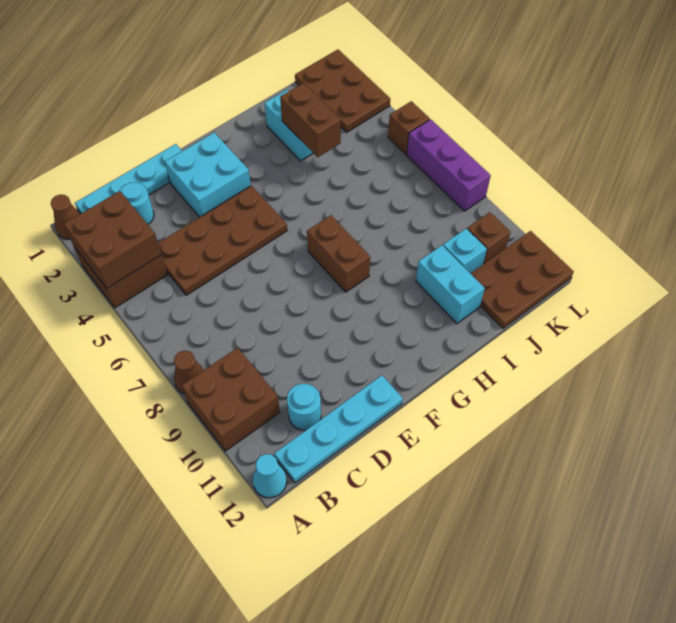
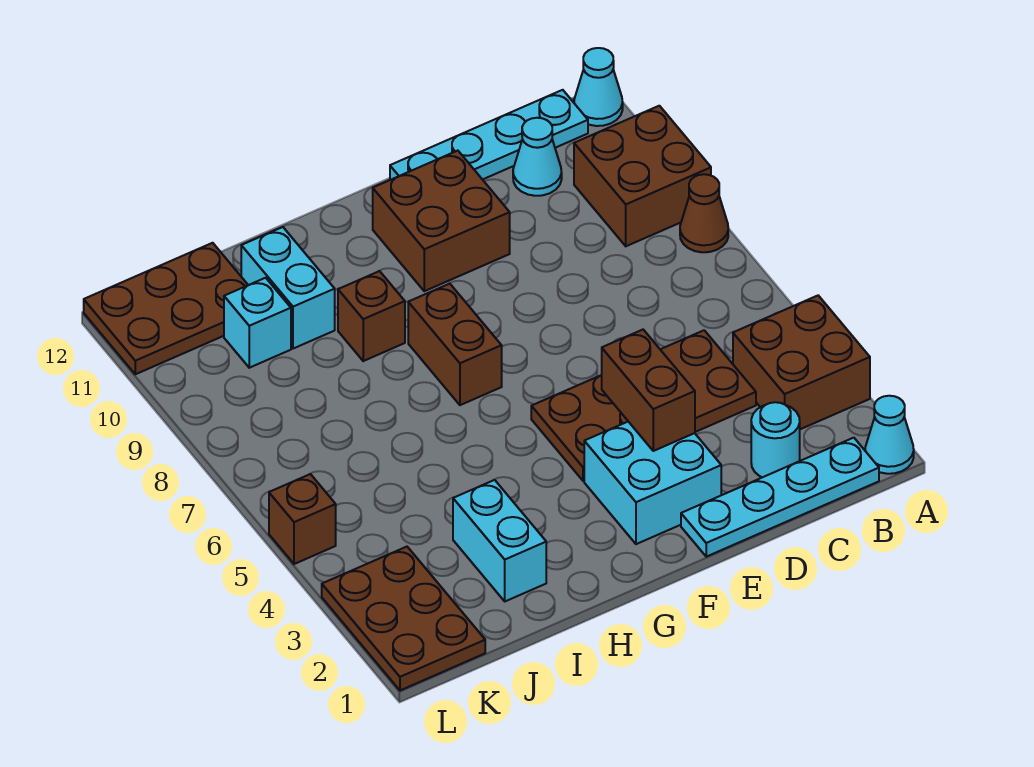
brown cone A1 level 1 -> cyan cone A1 level 1
brown brick A3:B4 level 2 -> brown brick E10:F11 level 1
cyan round brick C11 level 1 -> cyan cone C11 level 1
brown brick I3:I4 level 2 -> brown brick E3:E4 level 2
brown brick K10 level 1 -> brown brick H9 level 1
purple brick L6:L8 level 1 -> none

